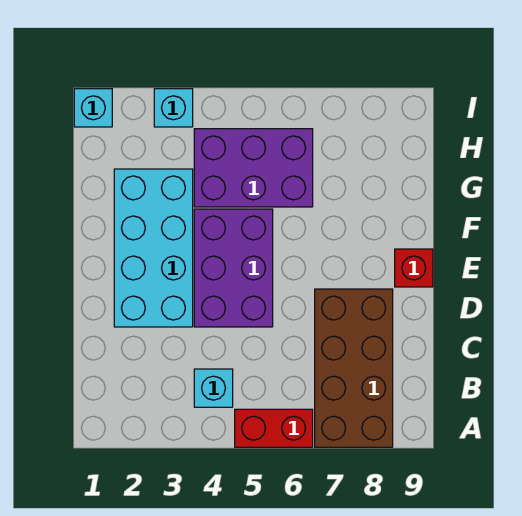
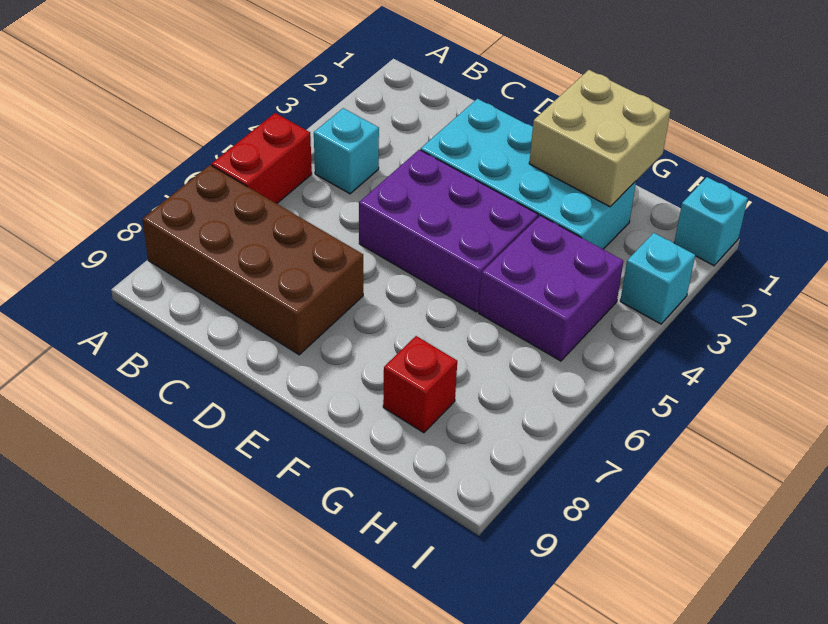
red brick E9 level 1 -> red brick G8 level 1
none -> tan brick F1:G2 level 2
purple brick G4:H6 level 1 -> purple brick G4:H5 level 1

